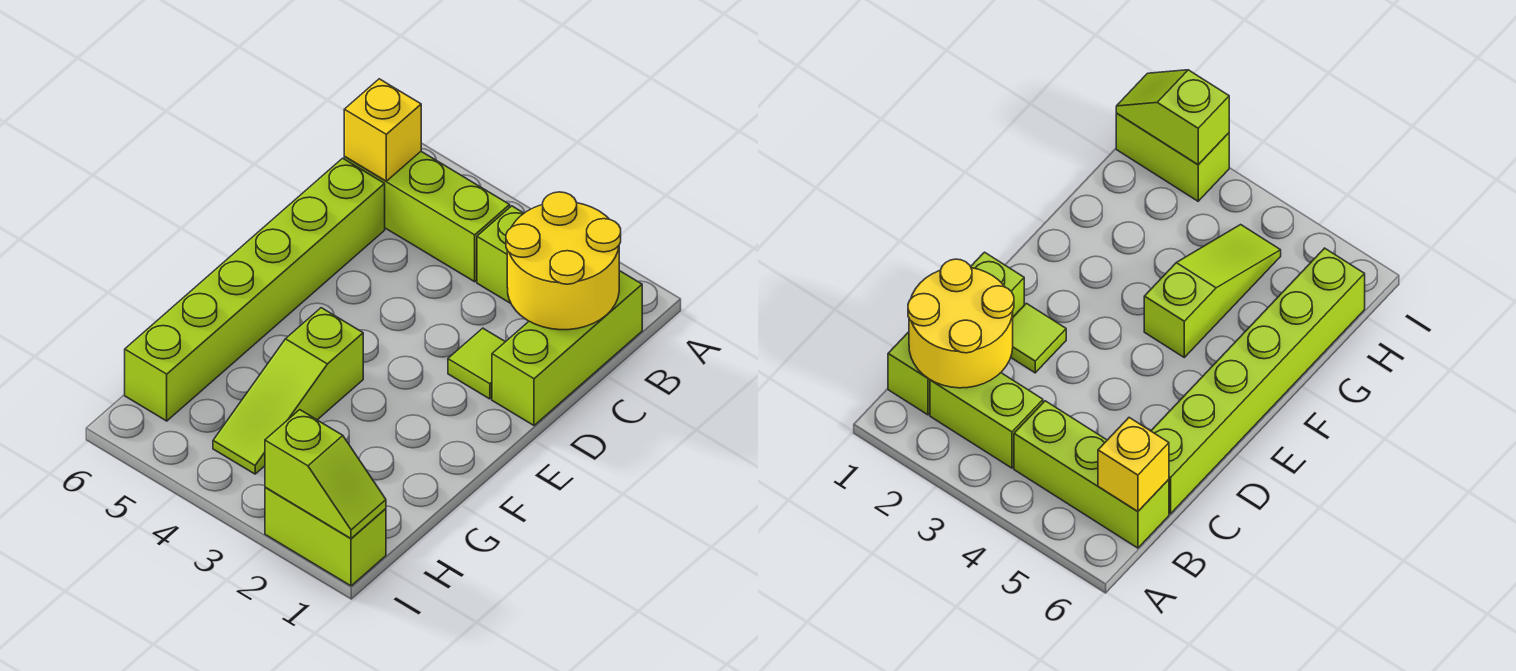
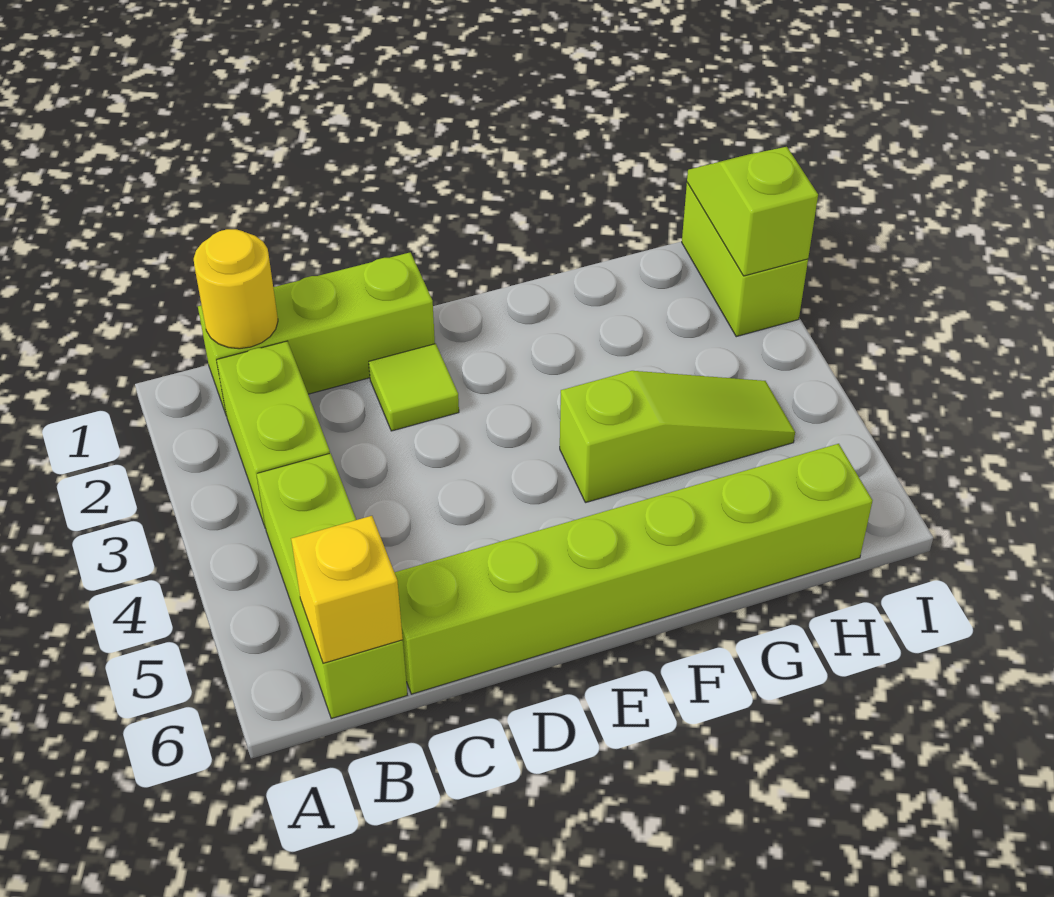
yellow round brick B1:C2 level 2 -> yellow round brick B1 level 2

